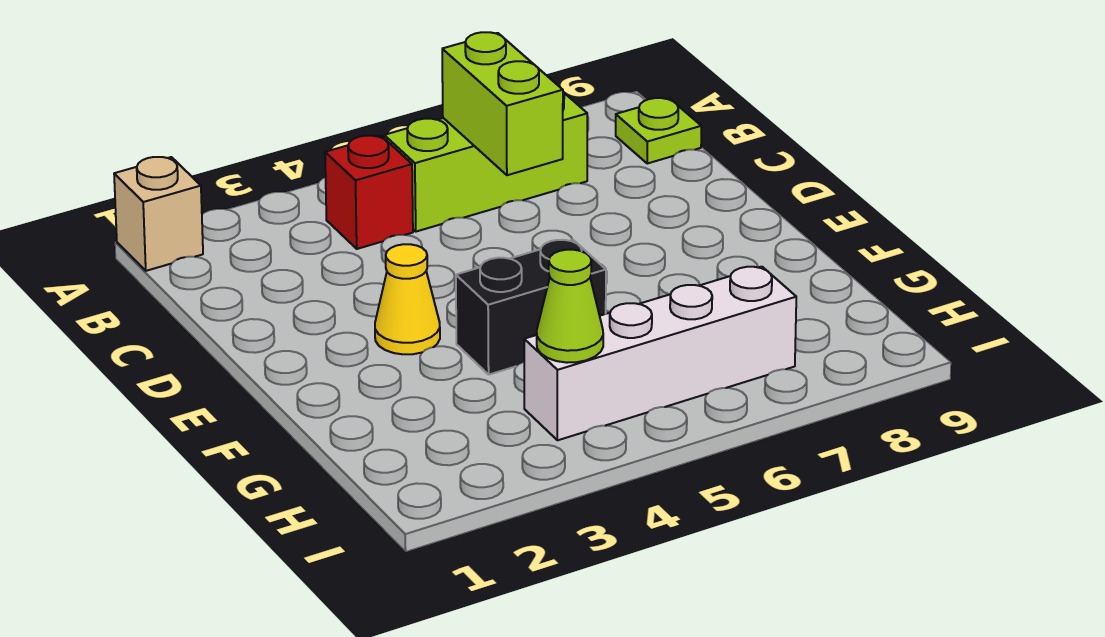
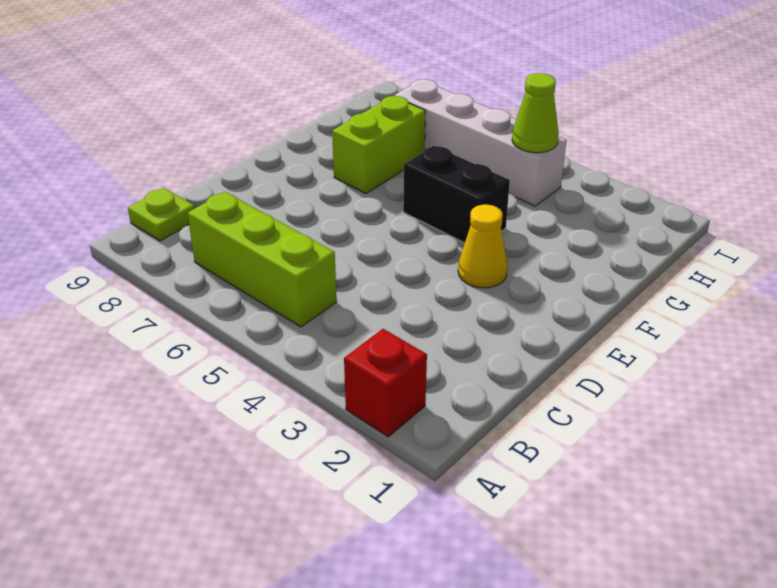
tan brick A1 level 1 -> none
red brick B4 level 1 -> red brick A2 level 1
lime brick B6:C6 level 2 -> lime brick F7:G7 level 1

